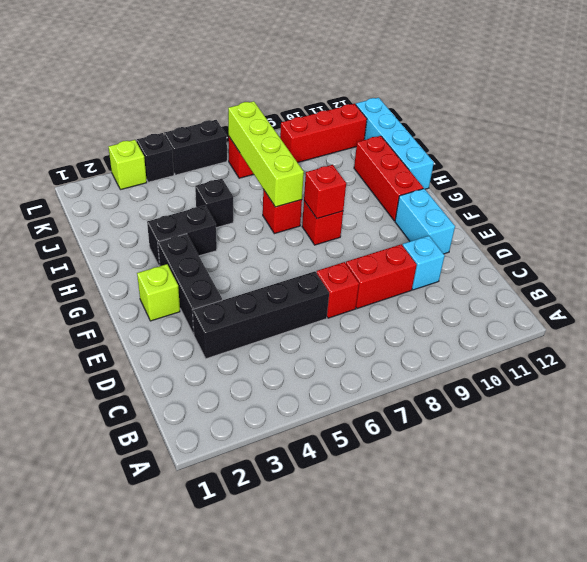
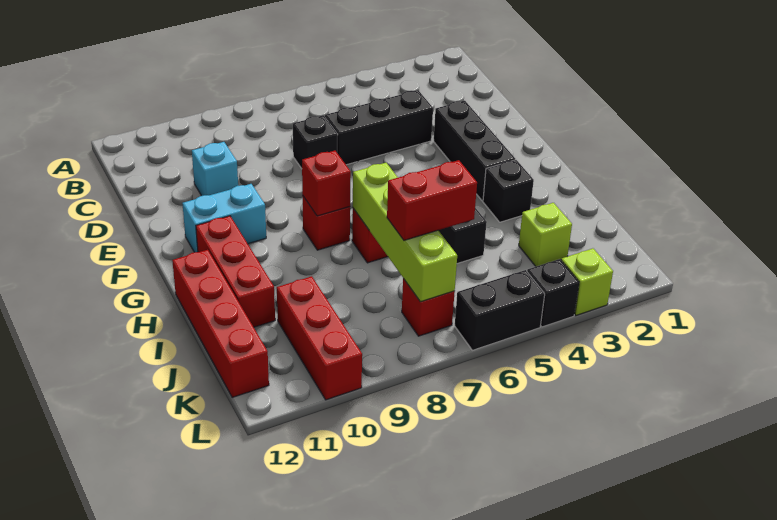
black brick D3:D6 level 1 -> black brick D4:D6 level 1
red brick D7 level 1 -> black brick D7 level 1
red brick D8:D9 level 1 -> red brick J6:J7 level 3
cyan brick E11:F11 level 1 -> cyan brick F10:F11 level 1
lime brick F2 level 1 -> lime brick J3 level 1
black brick H3:H4 level 1 -> black brick H3 level 1
cyan brick H12:K12 level 1 -> red brick H12:K12 level 1
red brick K9:K11 level 1 -> red brick J10:L10 level 1

